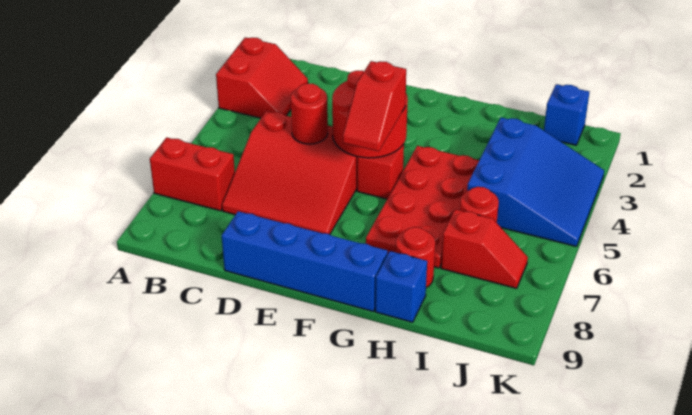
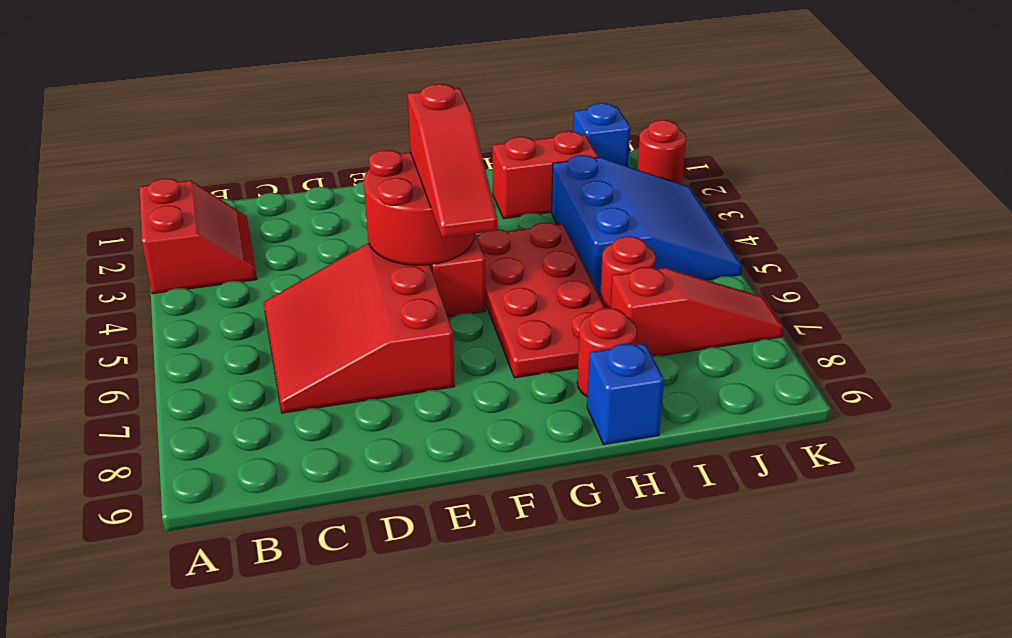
red brick A7:B7 level 1 -> red brick H2:I2 level 1
red slope C5:E7 level 1 top 5 -> red slope C5:E7 level 1 top E
red round brick D5 level 2 -> red round brick K2 level 1
blue brick D9:G9 level 1 -> none
red slope F5:F6 level 3 top 5 -> red slope F4:F6 level 3 top 4
red slope I7:J7 level 1 top I -> red slope I7:K7 level 1 top I

